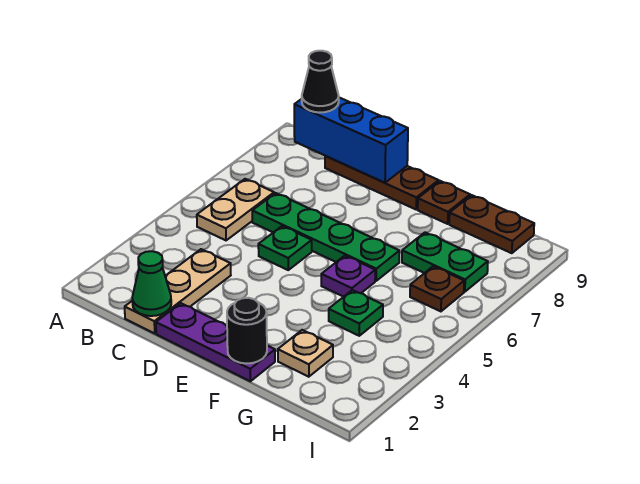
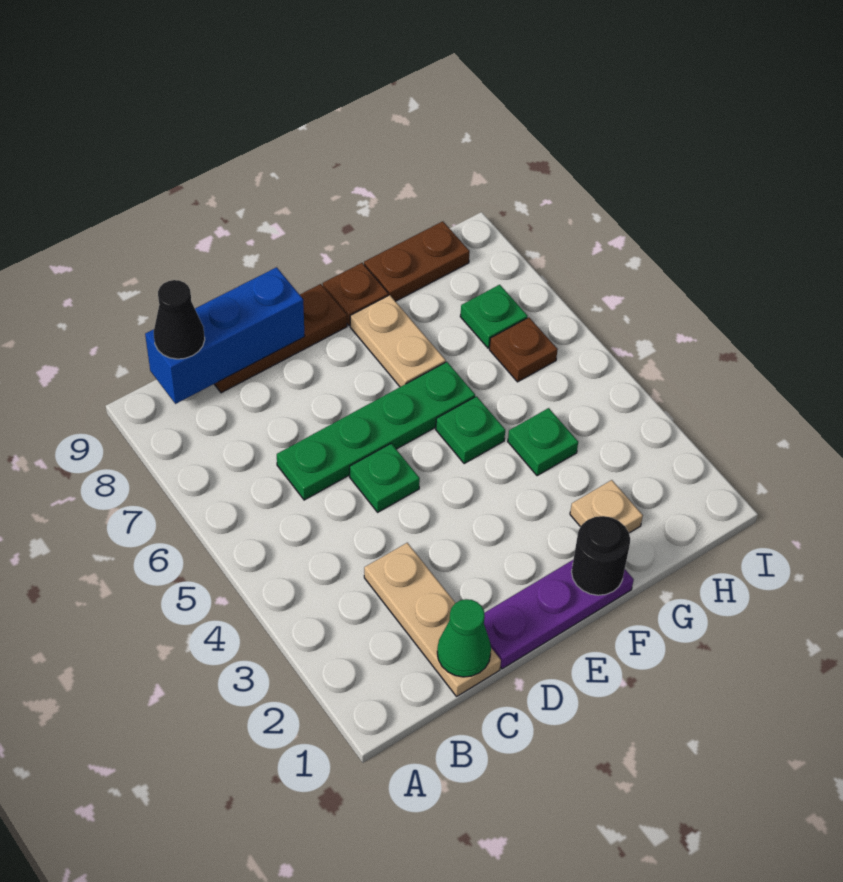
tan plate B5:B6 level 1 -> tan plate F7:F8 level 1
purple plate F5 level 1 -> green plate F5 level 1
green plate G7:H7 level 1 -> green plate H7 level 1

